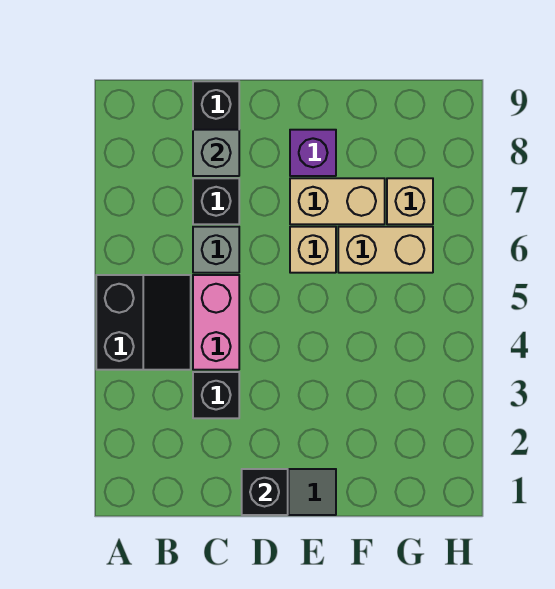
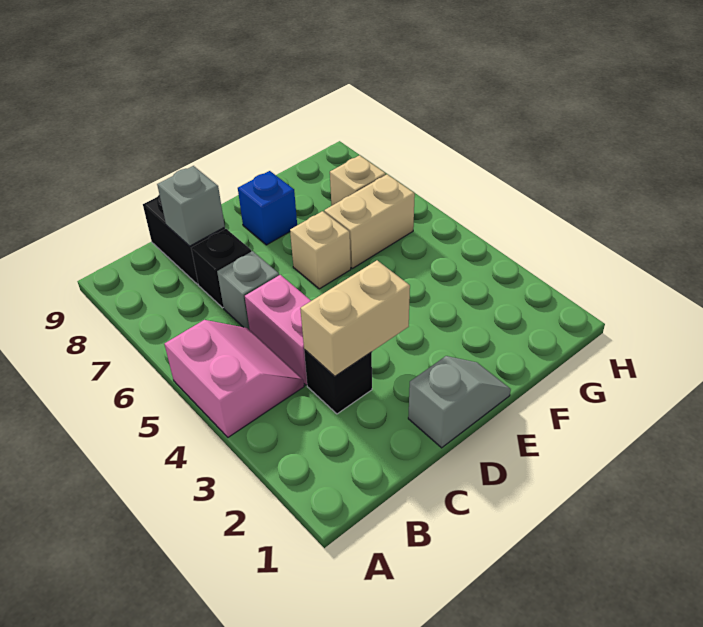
black slope A4:B5 level 1 top A -> pink slope A4:B5 level 1 top A
black brick D1 level 2 -> none
tan brick E7:F7 level 1 -> tan brick C3:D3 level 2
purple brick E8 level 1 -> blue brick E8 level 1

